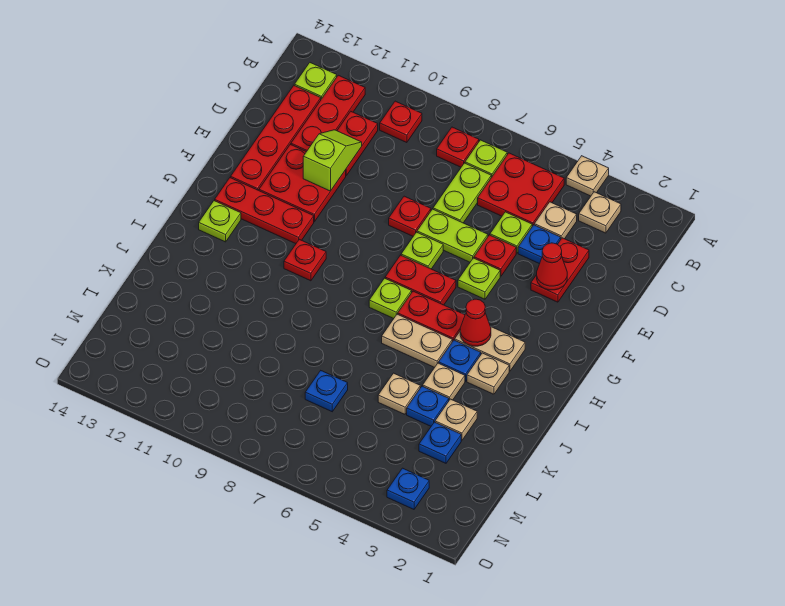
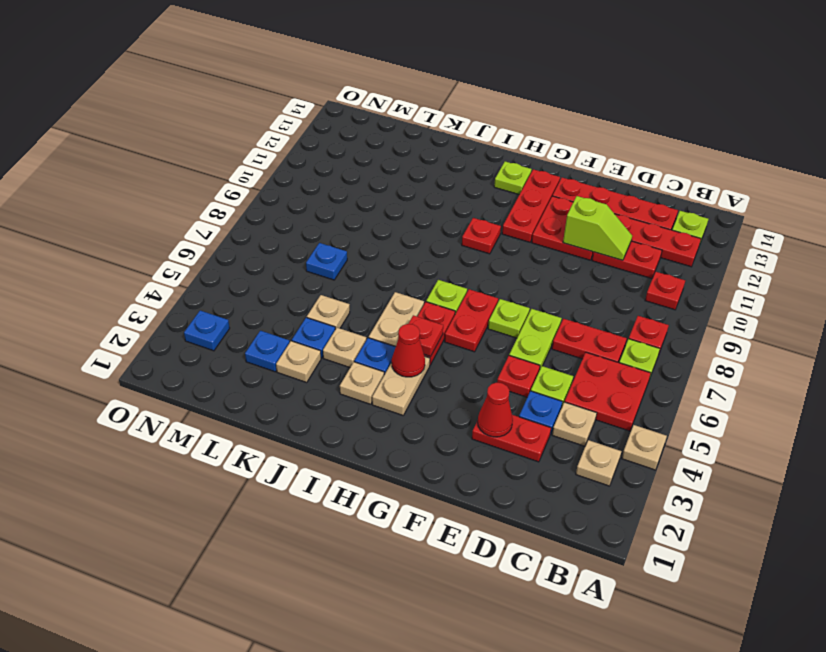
lime plate C7:D7 level 1 -> red plate C7:D7 level 1
red plate E8 level 1 -> red plate H5 level 2
lime plate F5 level 1 -> none

